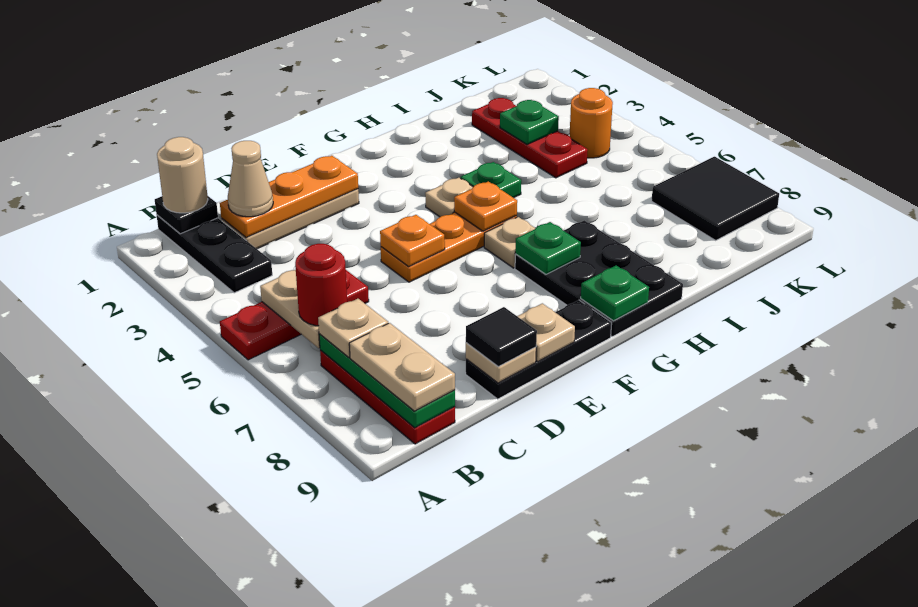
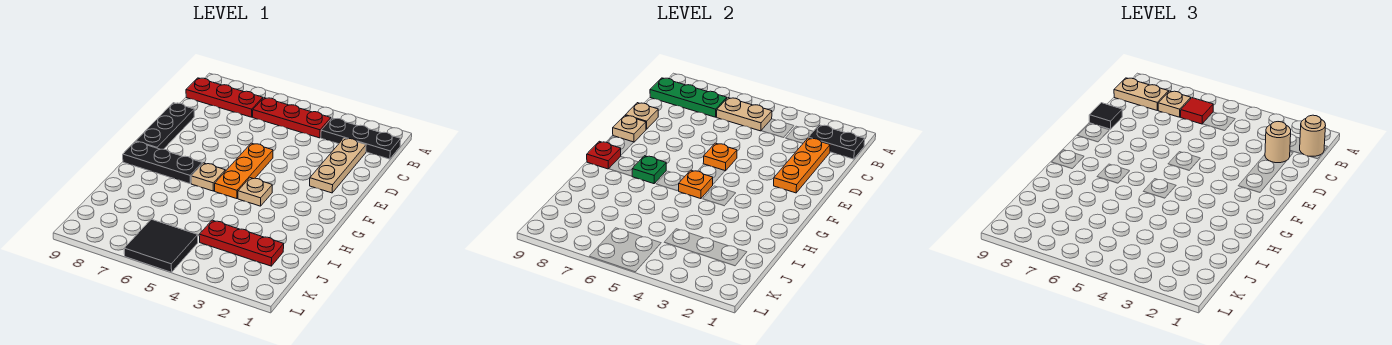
red plate A5:C5 level 1 -> red plate B4:B6 level 1
black plate B1 level 2 -> black plate B1:B2 level 2
red round brick B6 level 3 -> red tile B6 level 3
tan cone C2 level 3 -> tan round brick C2 level 3
black plate G7:H9 level 1 -> black plate G7:G9 level 1
green plate G9 level 2 -> red plate G9 level 2
green plate H4 level 1 -> none
green plate J3 level 2 -> none
orange round brick K4 level 1 -> none
black tile K7:L8 level 1 -> black tile K5:L6 level 1

